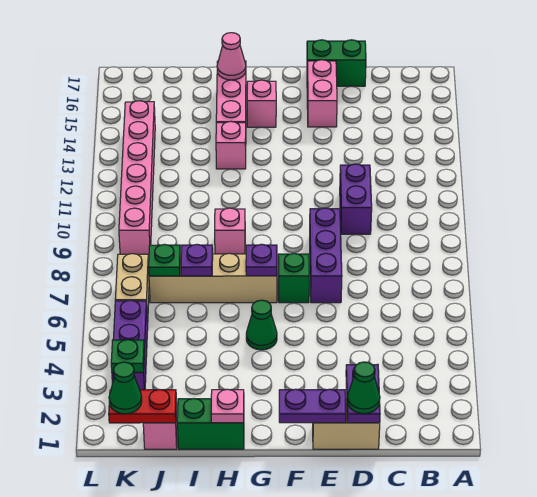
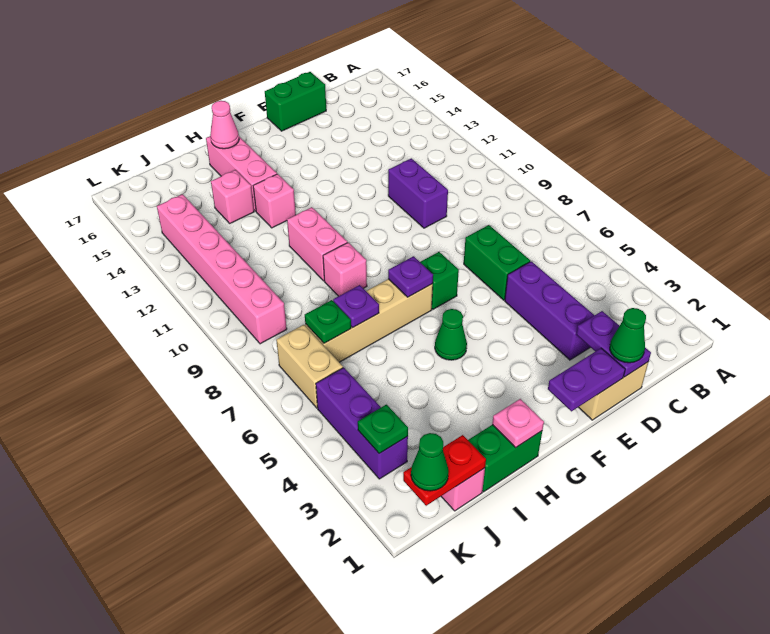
none -> green brick D6:D7 level 1
purple brick E7:E9 level 1 -> purple brick D3:D5 level 1
pink brick E15:E16 level 1 -> pink brick H10:H11 level 1
pink brick G15 level 1 -> pink brick I14 level 1

